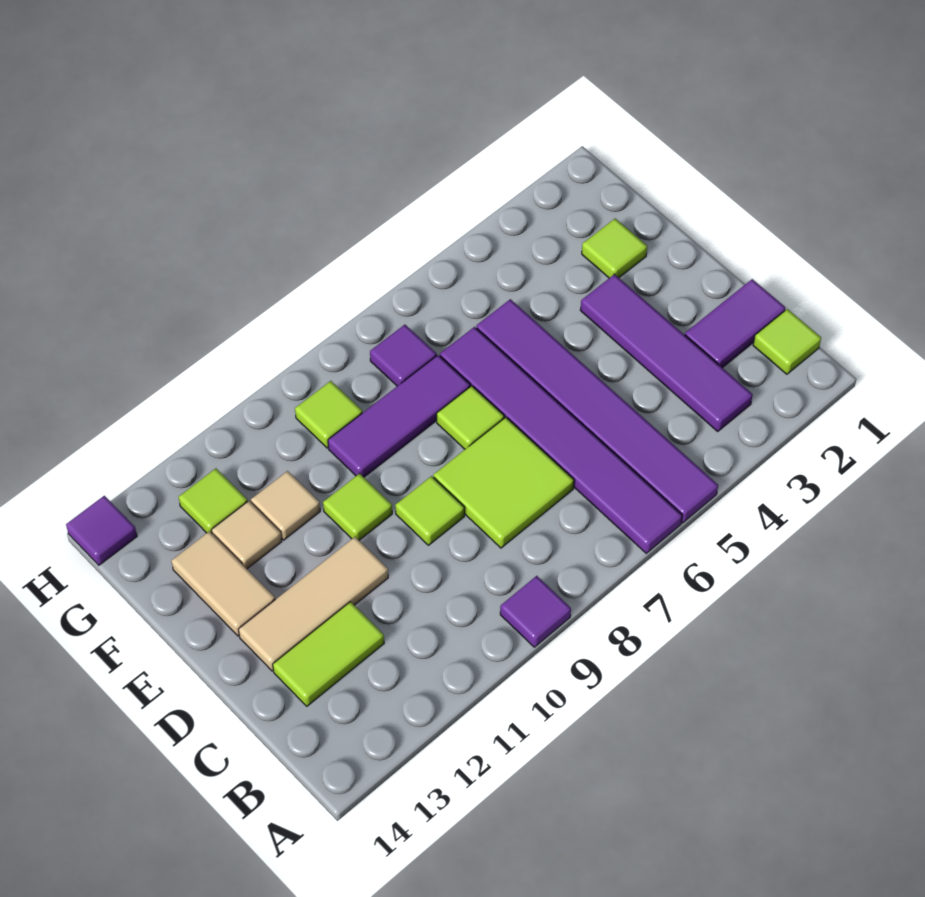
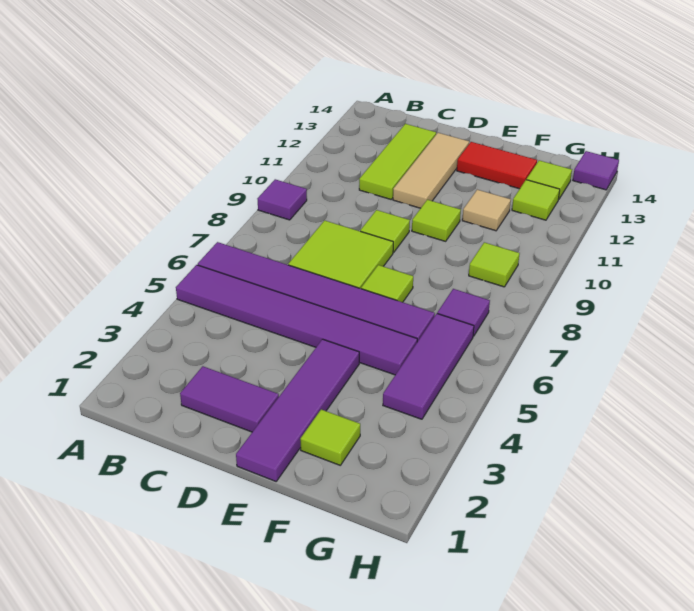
lime tile B1 level 1 -> lime tile G13 level 1
purple tile B3:E3 level 1 -> purple tile E1:E4 level 1
purple tile C1:C2 level 1 -> purple tile C2:D2 level 1
lime tile C12:C13 level 1 -> lime tile C11:C13 level 1
tan tile E13:F13 level 1 -> red tile E13:F13 level 1
purple tile F7:F9 level 1 -> purple tile G4:G6 level 1
tan tile F12 level 1 -> none

